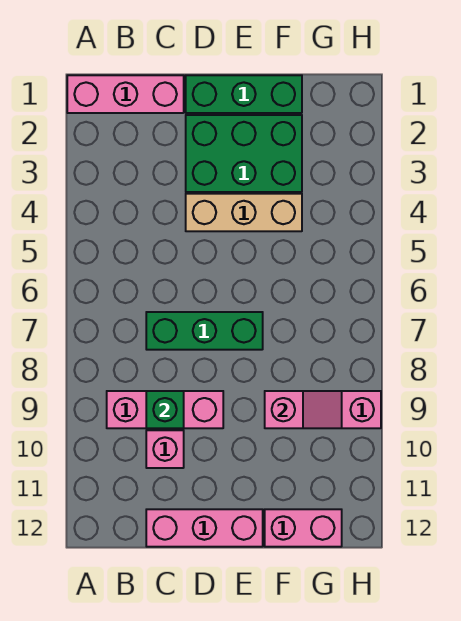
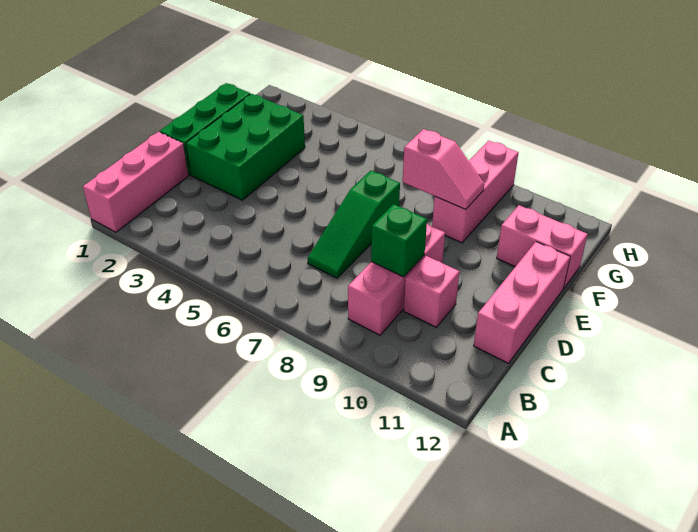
green brick C7:E7 level 1 -> green slope C7:E7 level 1 top E
tan brick D4:F4 level 1 -> none
pink slope F9:G9 level 2 top F -> pink slope F8:F9 level 2 top 8
pink brick F12:G12 level 1 -> pink brick F11:F12 level 1

